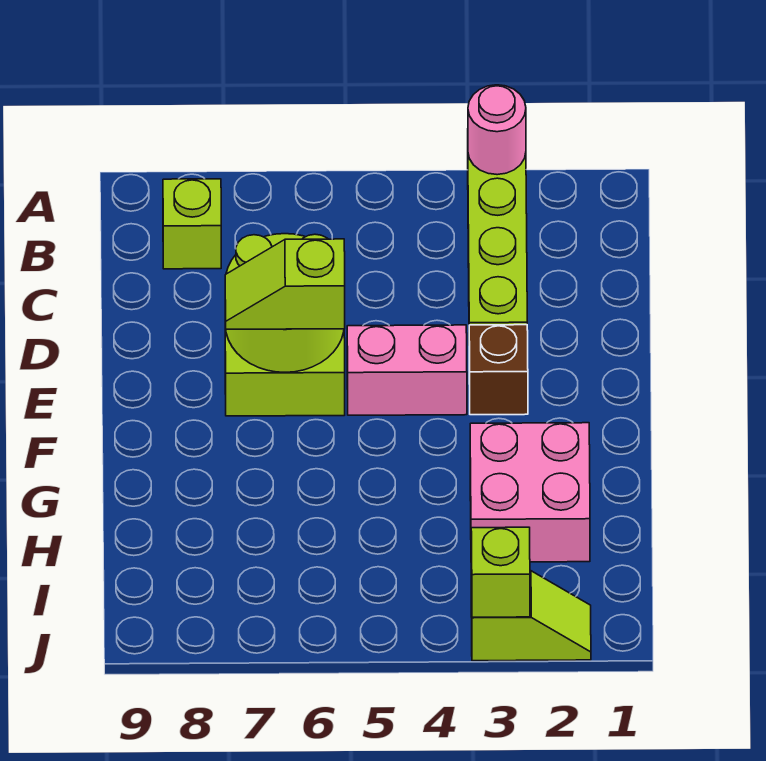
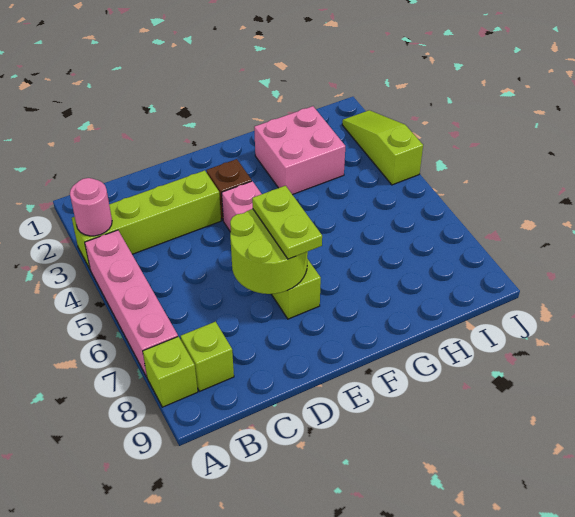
none -> pink brick A4:A7 level 1
lime slope E6:E7 level 3 top 6 -> lime plate E6:E7 level 3
lime slope J2:J3 level 1 top 3 -> lime slope J2:J4 level 1 top 4
lime brick J3 level 2 -> lime brick A8 level 1

